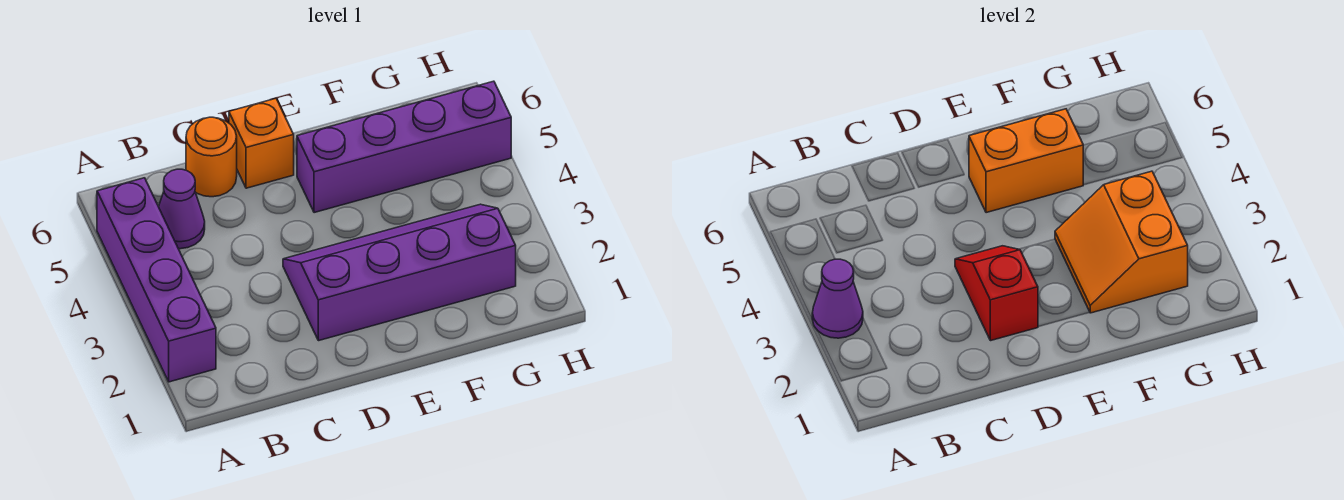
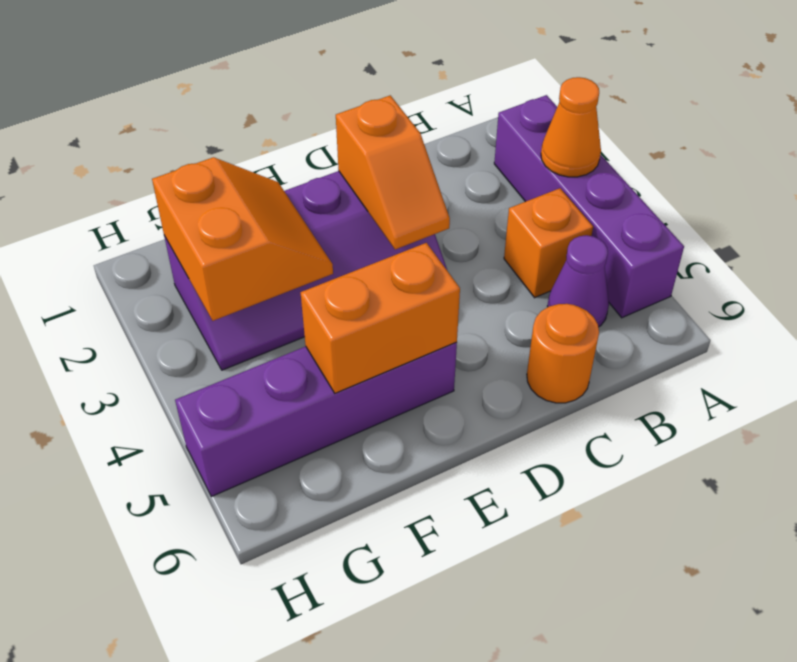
purple cone A3 level 2 -> orange cone A3 level 2
red slope D2:D3 level 2 top 2 -> orange slope D2:D3 level 2 top 2
orange brick D6 level 1 -> orange brick B4 level 1

